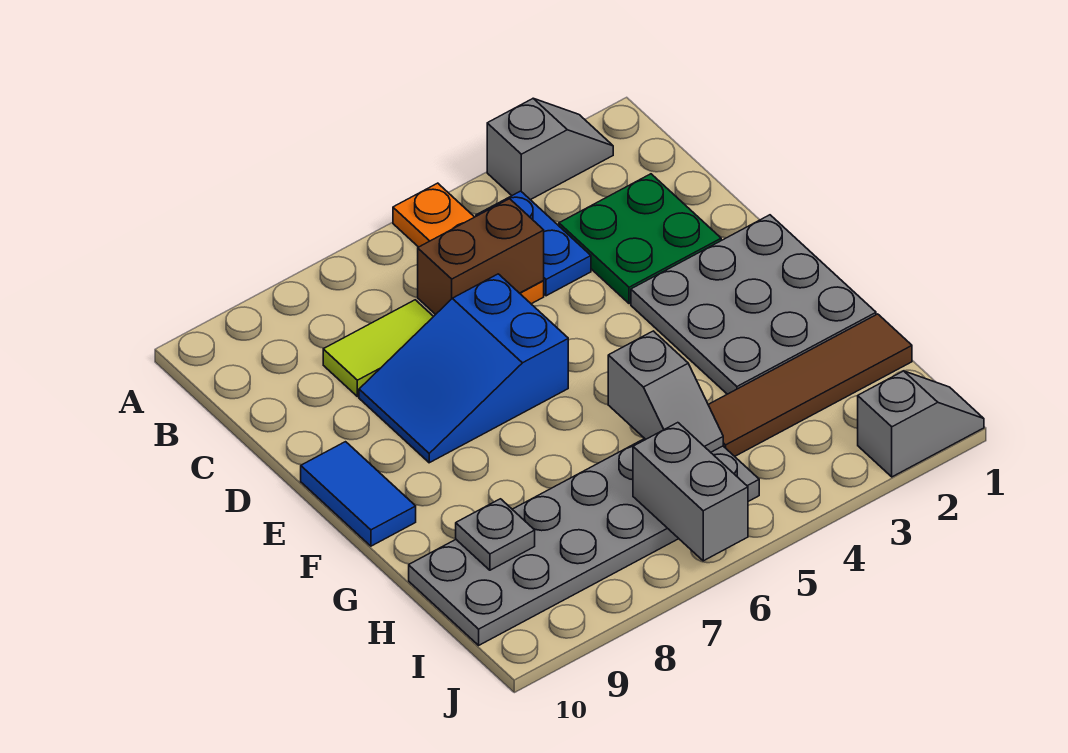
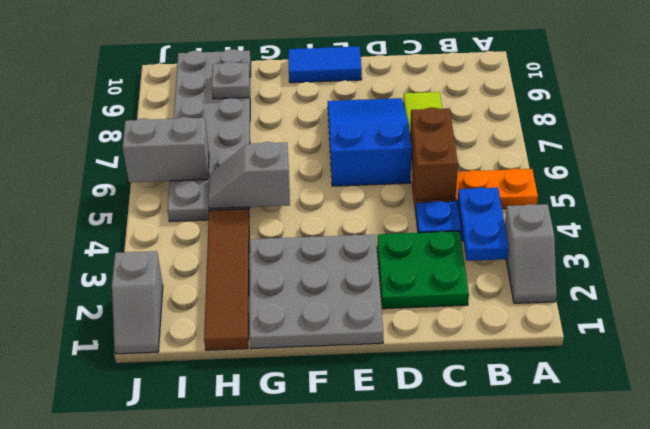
none -> blue plate B3:B4 level 2

